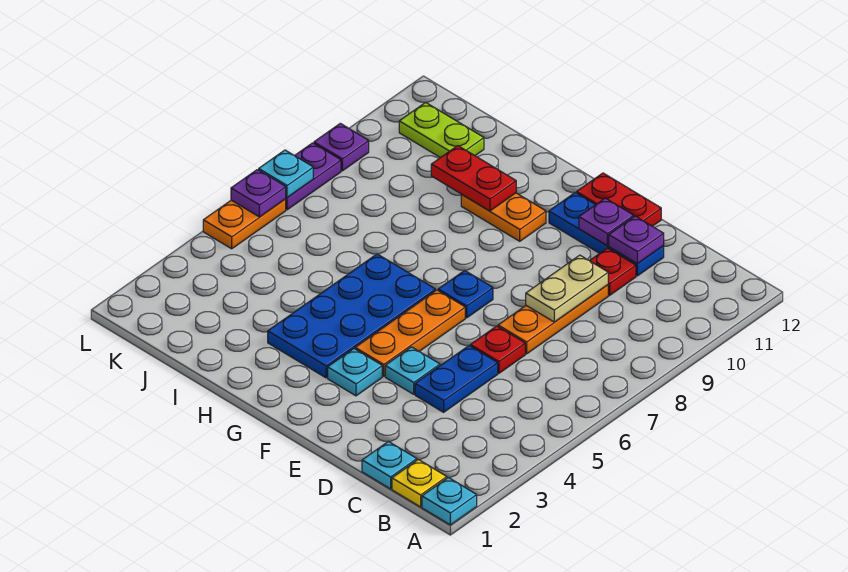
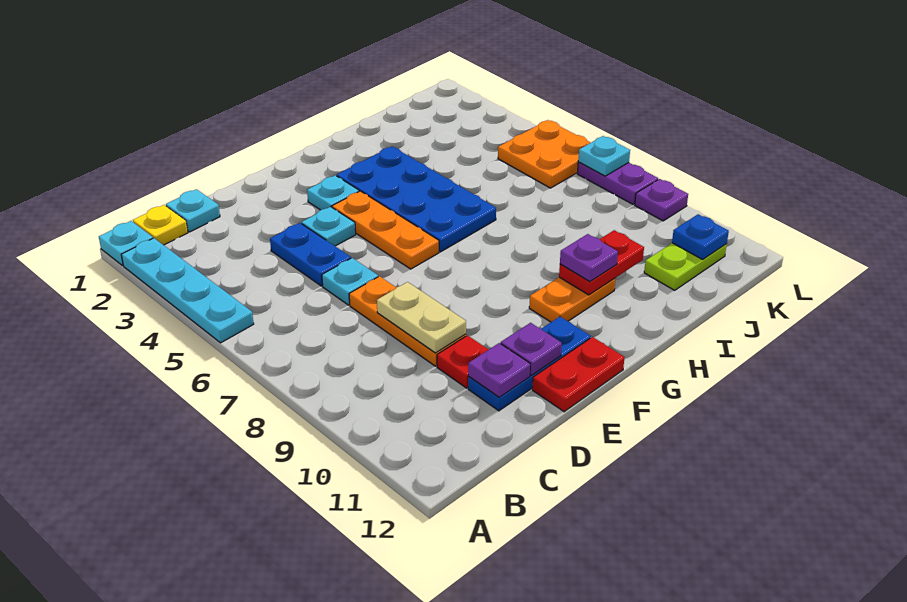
none -> cyan plate A2:A5 level 1
red plate D6 level 1 -> cyan plate D6 level 1
blue plate F7 level 1 -> blue plate K11 level 2
orange plate L5:L6 level 1 -> orange plate K5:L6 level 1
purple plate L6 level 2 -> purple plate H10 level 3

